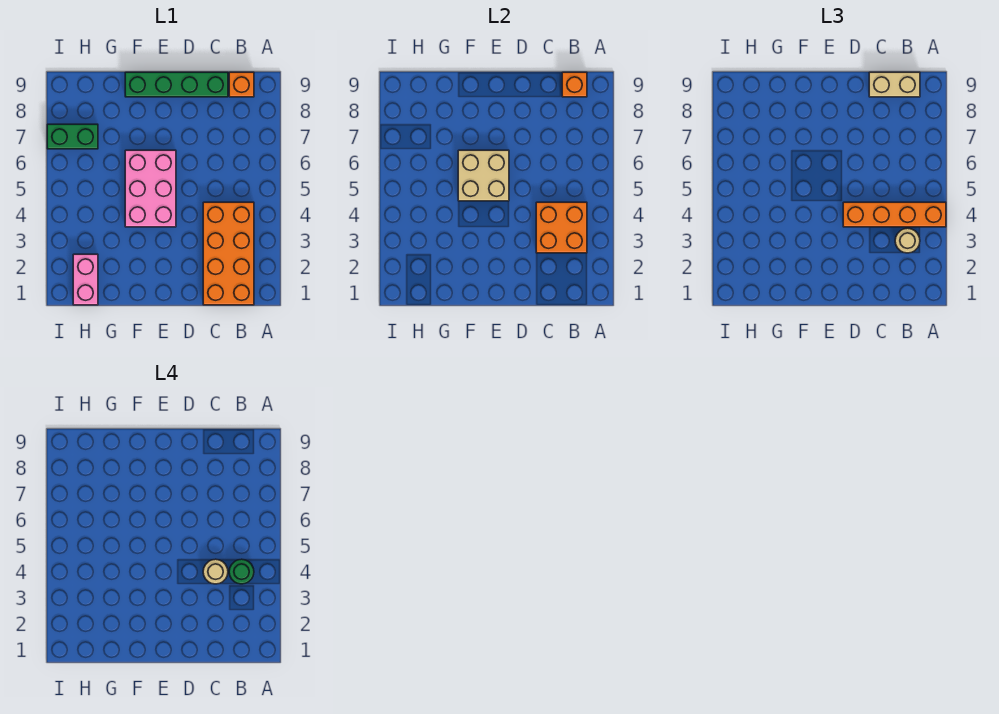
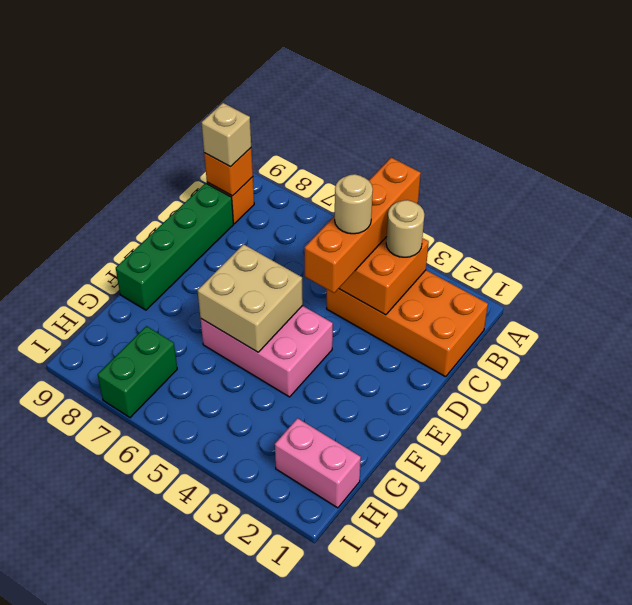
green round brick B4 level 4 -> none
tan brick B9:C9 level 3 -> tan brick B9 level 3

